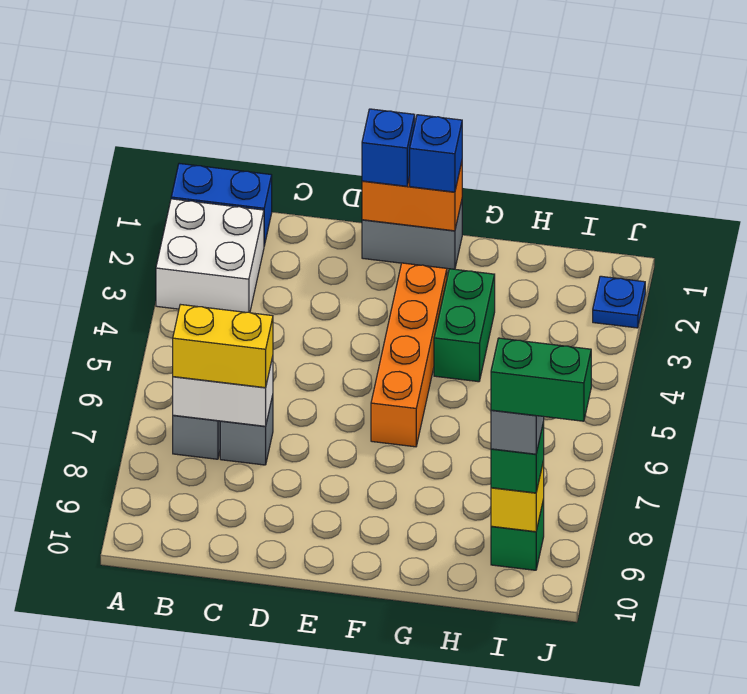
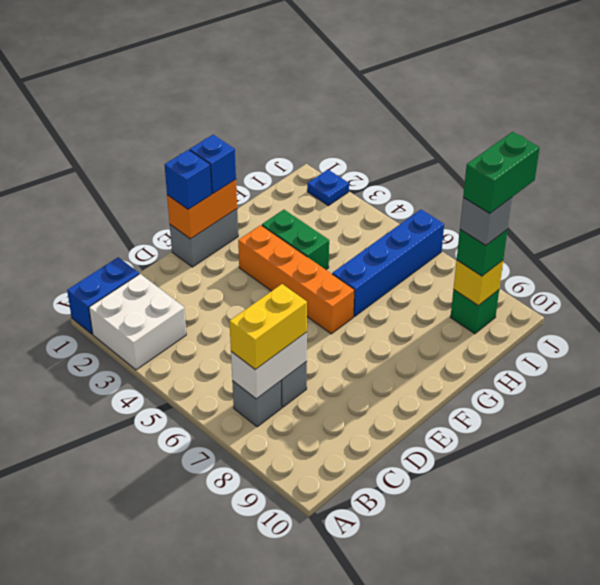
none -> blue brick G6:J6 level 1

